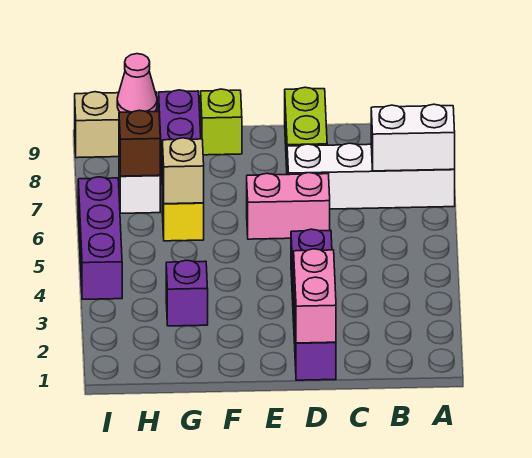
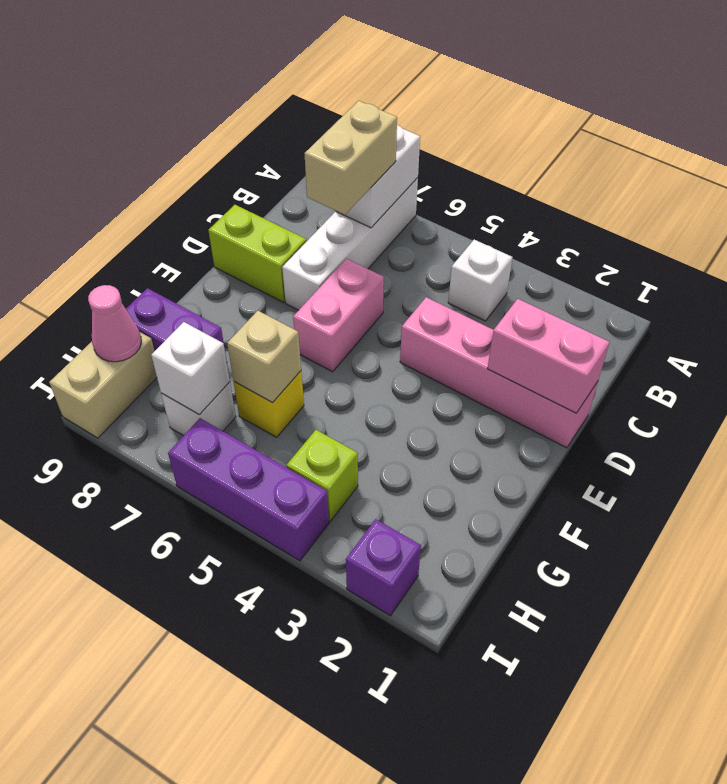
none -> white brick B4 level 1
none -> tan brick B7:C7 level 3
purple brick D1:D4 level 1 -> pink brick D1:D4 level 1
lime brick F9 level 1 -> lime brick H4 level 1
purple brick G3 level 1 -> purple brick I2 level 1
brown brick H7 level 2 -> white brick H7 level 2

